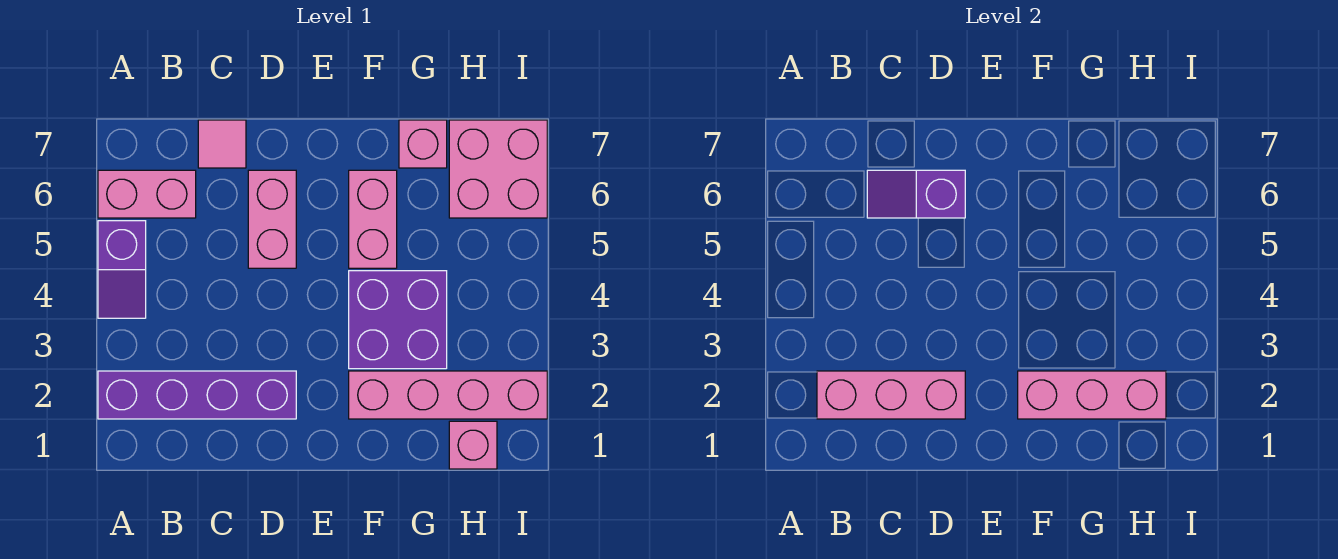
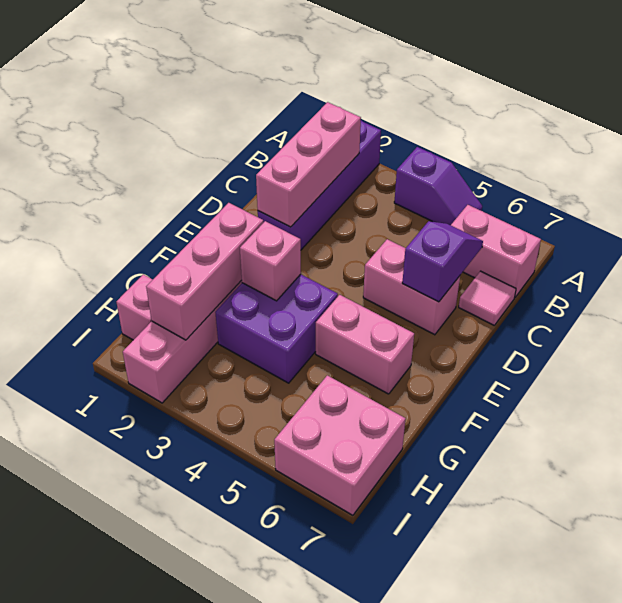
purple slope A4:A5 level 1 top 5 -> purple slope A4:A5 level 1 top 4
pink brick A6:B6 level 1 -> pink brick B6:B7 level 1
pink brick G7 level 1 -> pink brick F3 level 2

